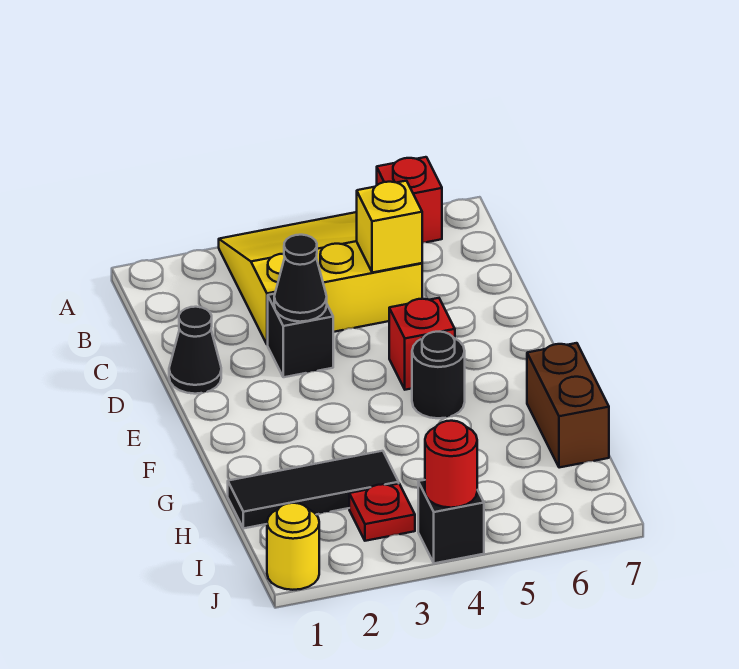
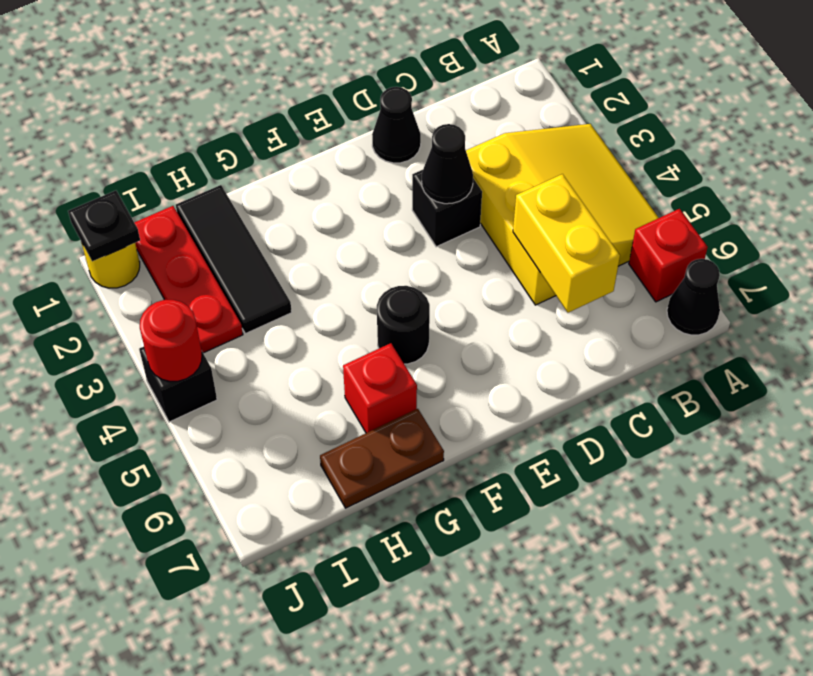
none -> black cone A7 level 1
yellow brick C5 level 2 -> yellow brick C5:C6 level 2
red brick E5 level 1 -> red brick G6 level 1
brown brick G7:H7 level 1 -> brown plate G7:H7 level 1
red plate I3 level 1 -> red plate I1:I3 level 1
none -> black plate J1 level 2

